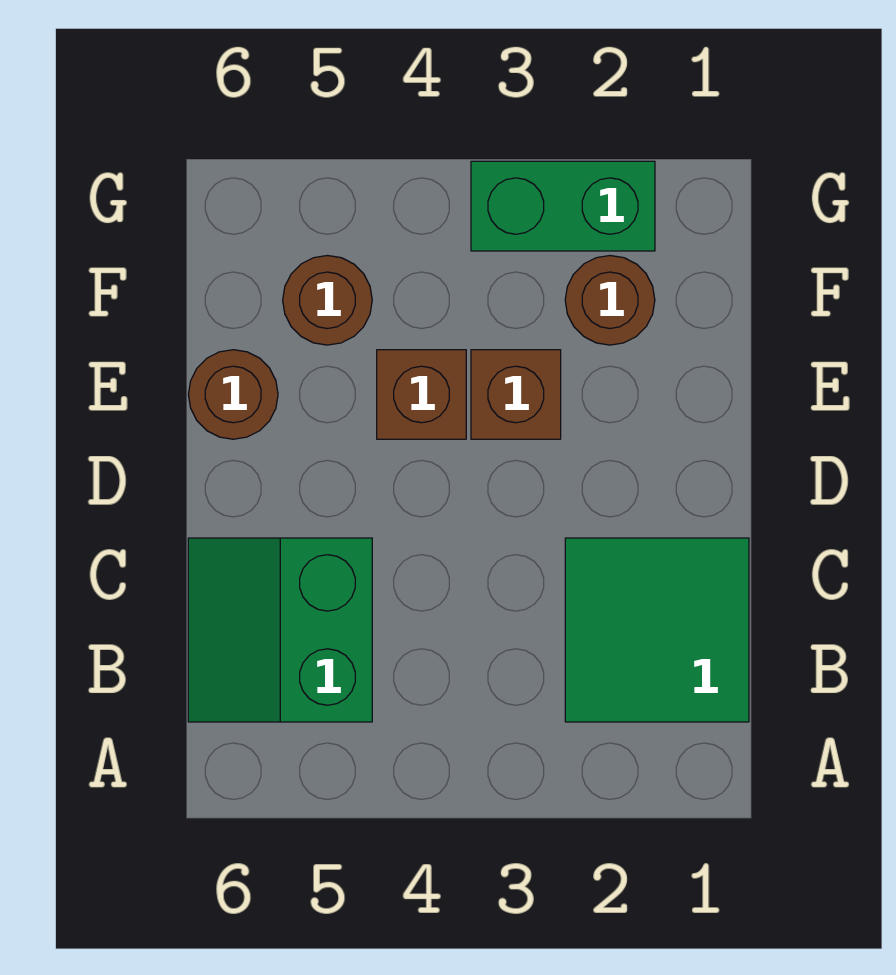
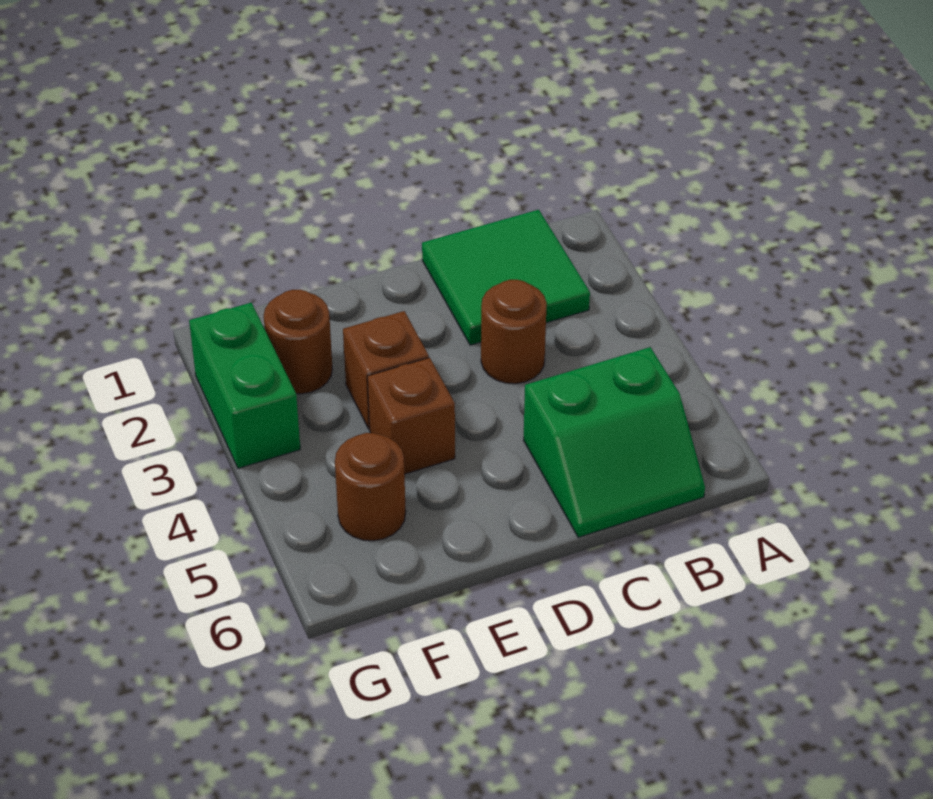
brown round brick E6 level 1 -> brown round brick C3 level 1

